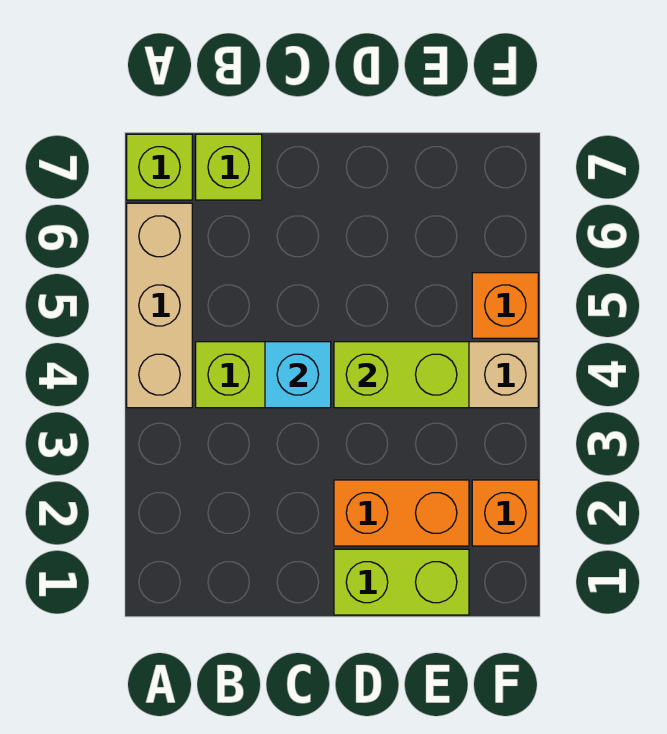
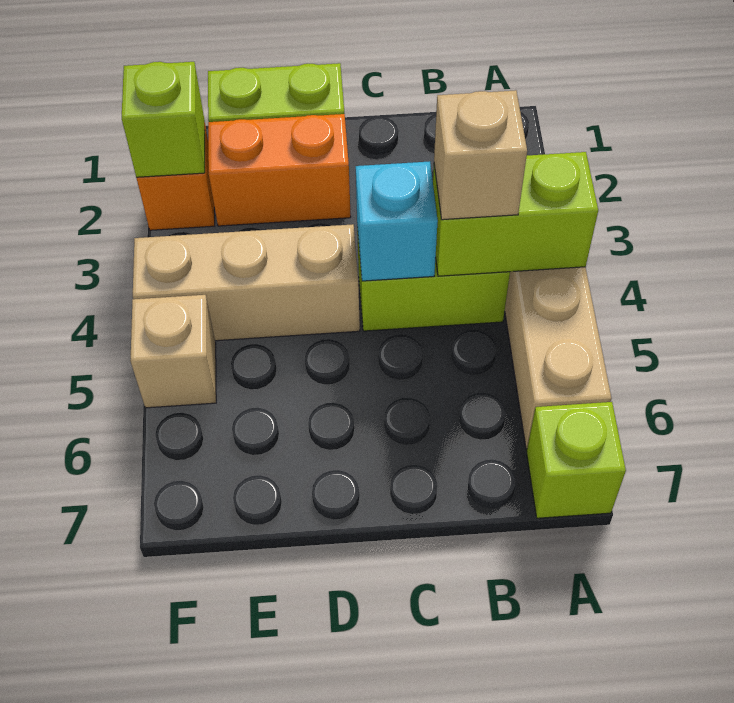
none -> tan brick B4 level 3
lime brick B7 level 1 -> lime brick F2 level 2
lime brick D4:E4 level 2 -> lime brick A4:B4 level 2
orange brick F5 level 1 -> tan brick F5 level 1

